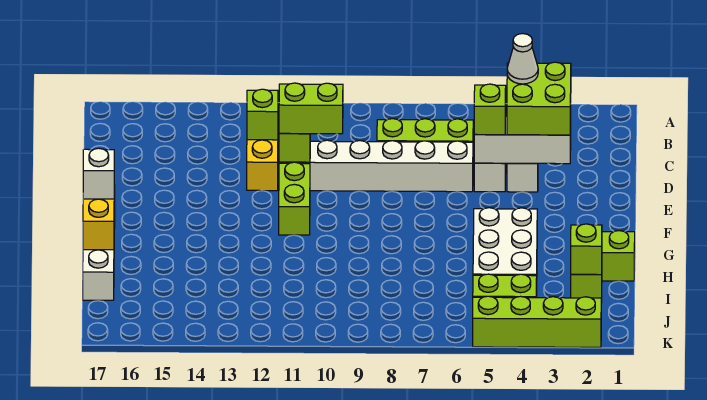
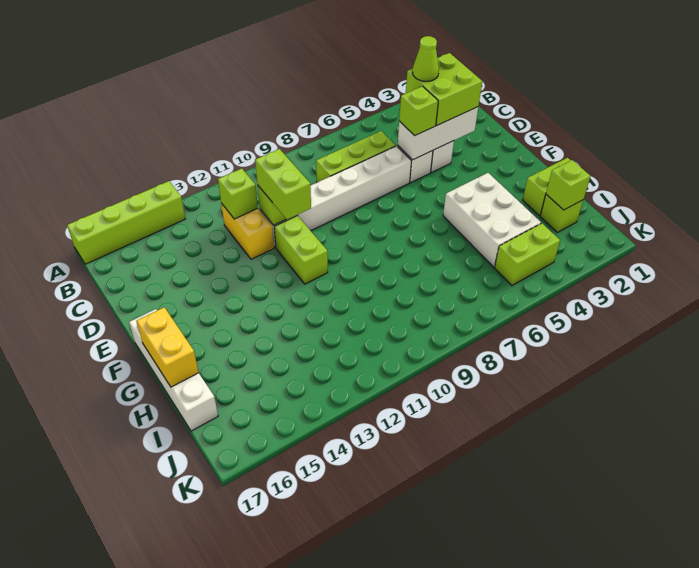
white cone C4 level 4 -> lime cone C4 level 4
lime brick D10:D11 level 3 -> lime brick D11:E11 level 3
white brick G17 level 3 -> none
lime brick K2:K5 level 1 -> lime brick A14:A17 level 1

